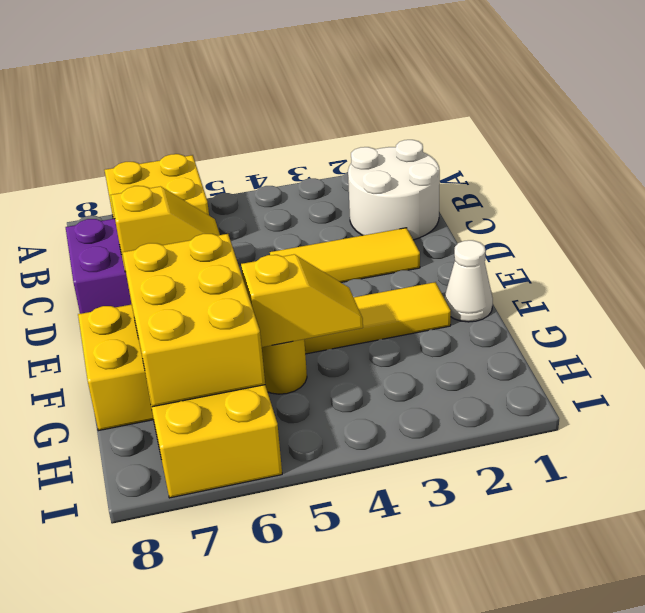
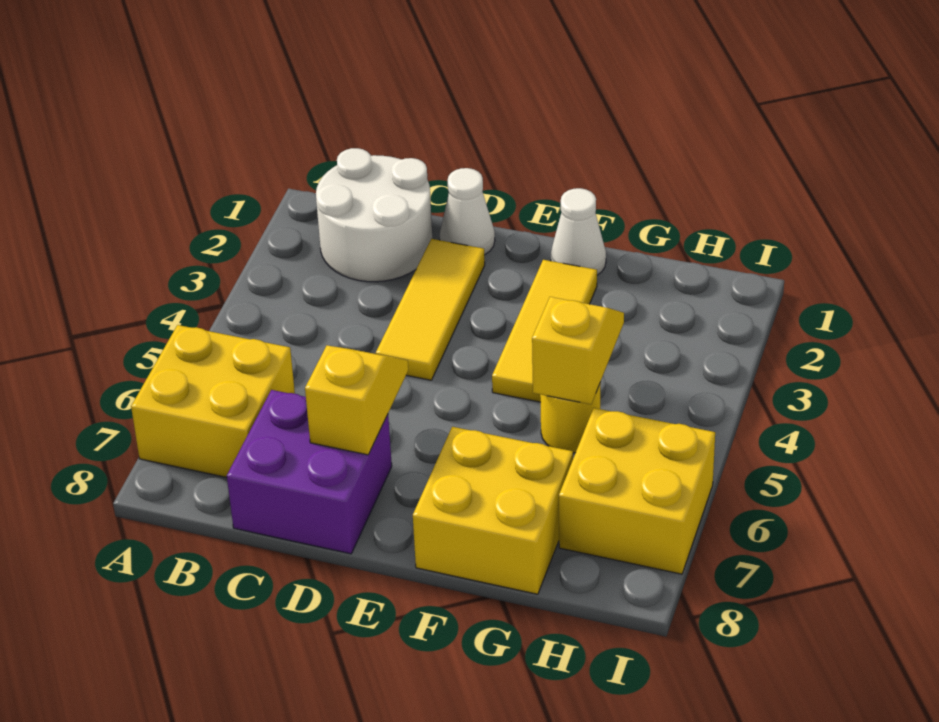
none -> white cone D1 level 1
yellow brick F6:H7 level 2 -> none

